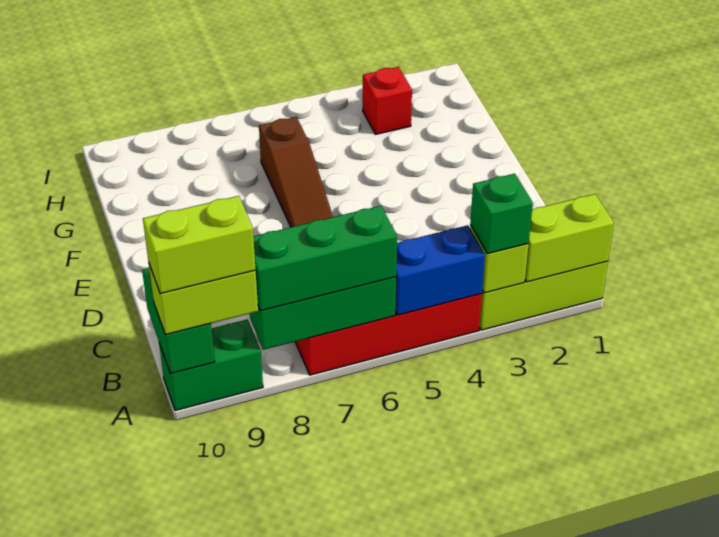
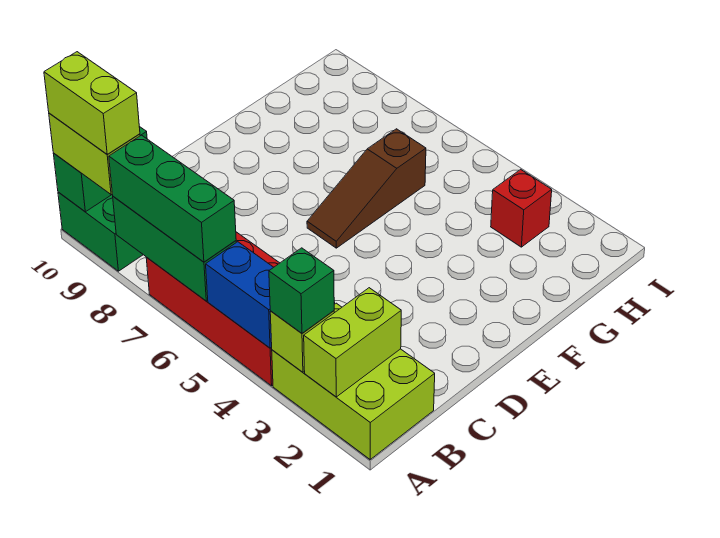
lime brick A1:A2 level 2 -> lime brick A2:B2 level 2

